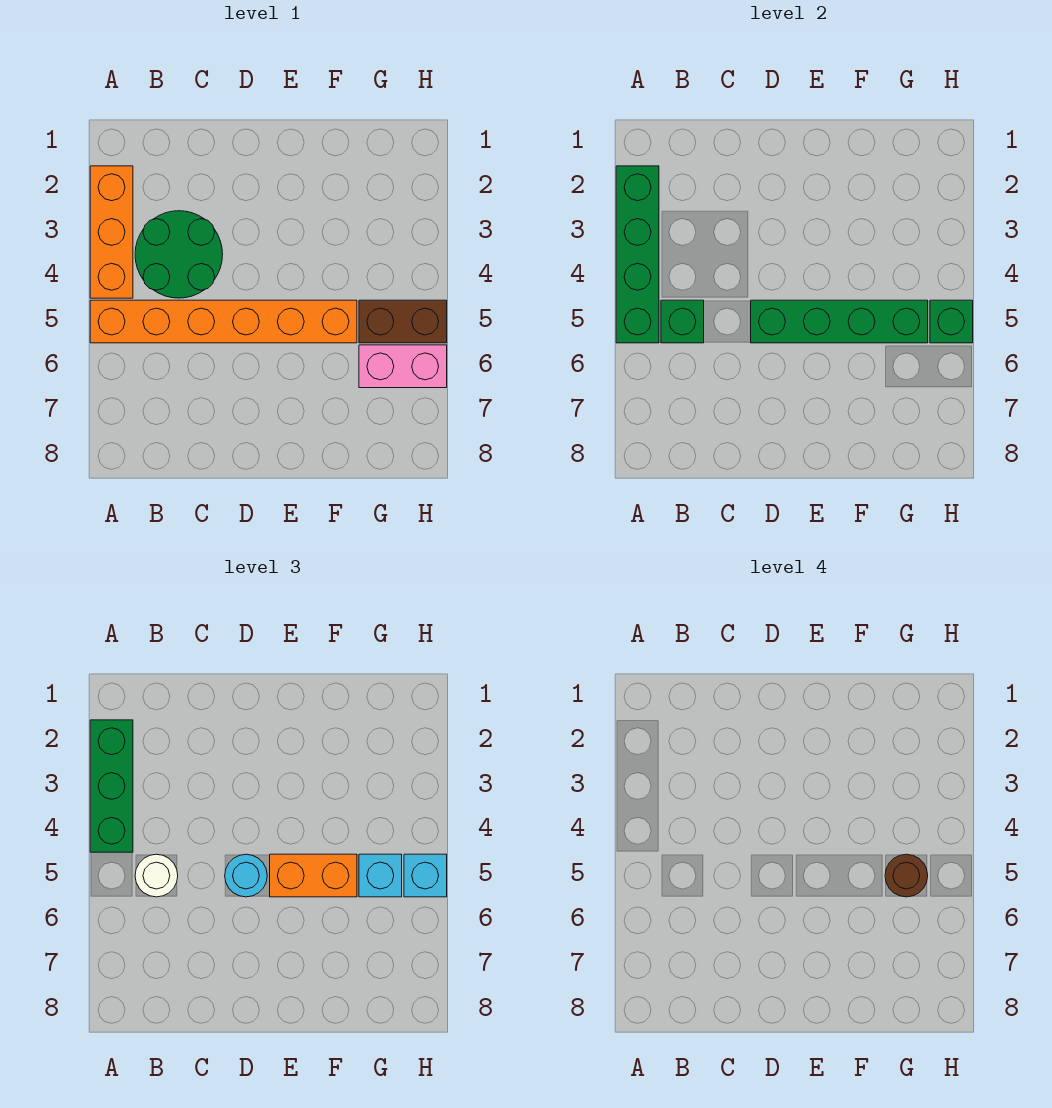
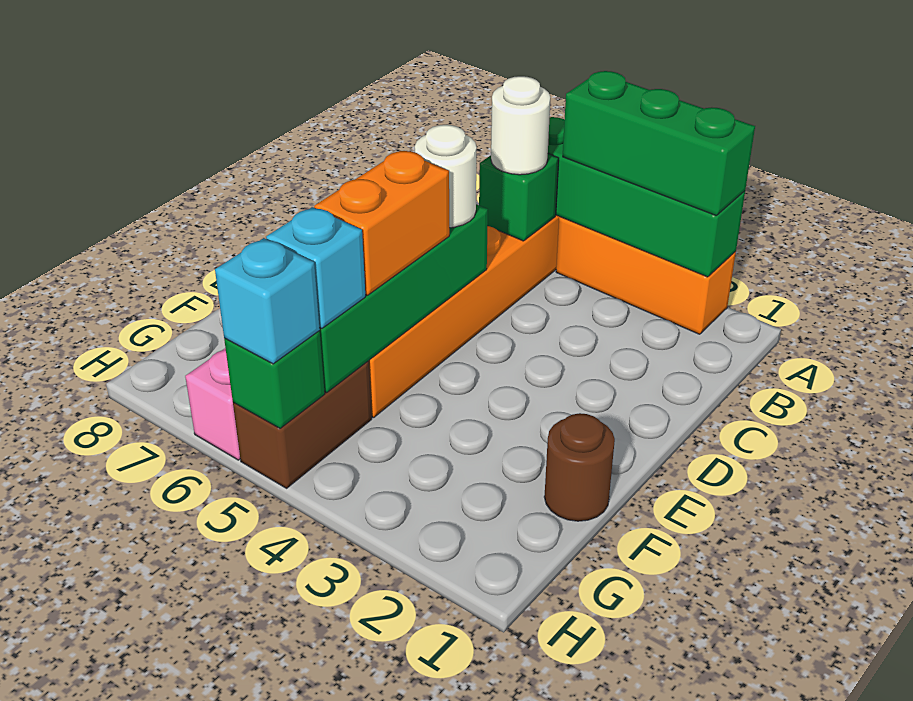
green round brick B3:C4 level 1 -> none
cyan round brick D5 level 3 -> white round brick D5 level 3
brown round brick G5 level 4 -> brown round brick F1 level 1

